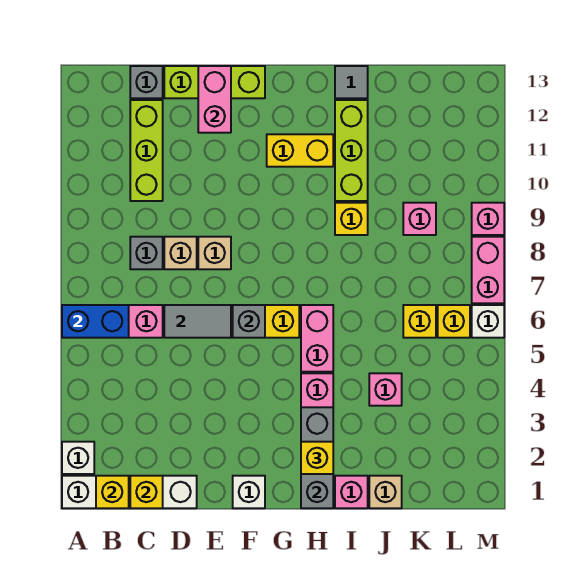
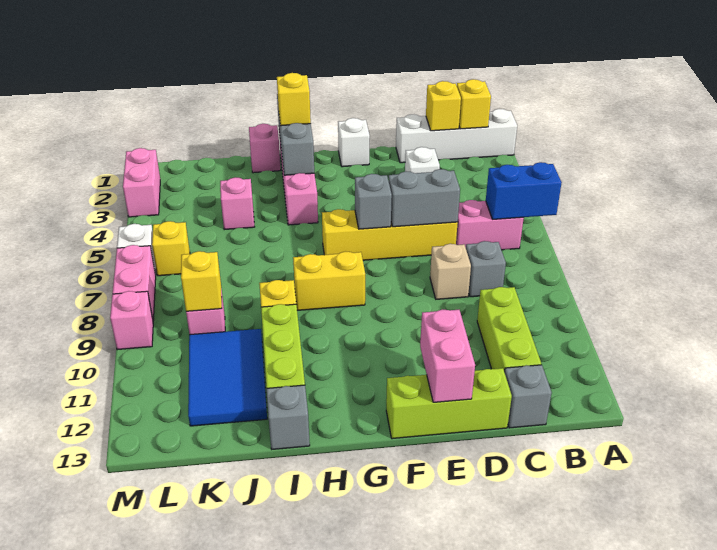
white brick A2 level 1 -> white brick D3 level 1
grey tile D6:E6 level 2 -> grey brick D6:E6 level 2
tan brick E8 level 1 -> none
yellow brick G11:H11 level 1 -> yellow brick G8:H8 level 1
pink brick H5:H6 level 1 -> pink brick M2:M3 level 1
grey tile I13 level 1 -> grey brick I13 level 1
tan brick J1 level 1 -> none
none -> blue tile J10:K12 level 1
yellow brick K6 level 1 -> yellow brick K9 level 2

